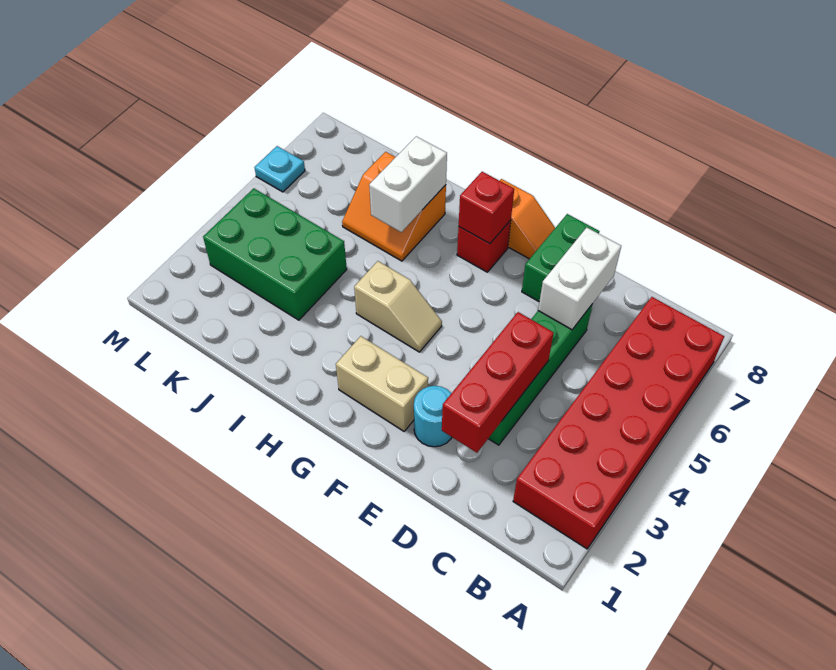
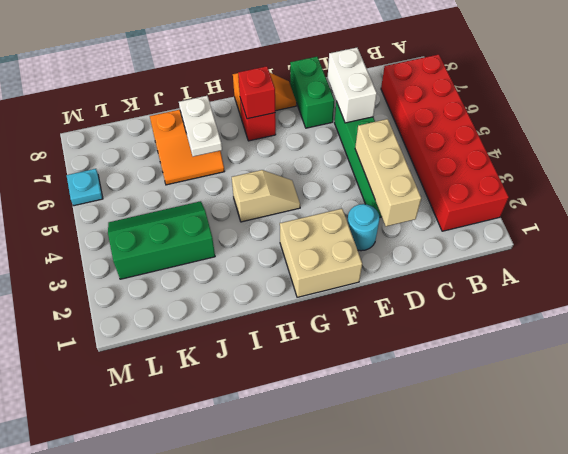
red brick D2:D4 level 2 -> tan brick D2:D4 level 2
tan brick F2:G2 level 1 -> tan brick F1:G2 level 1
white brick I6:I7 level 2 -> white plate I6:I7 level 2
green brick J3:L4 level 1 -> green slope J3:L4 level 1 top 3

